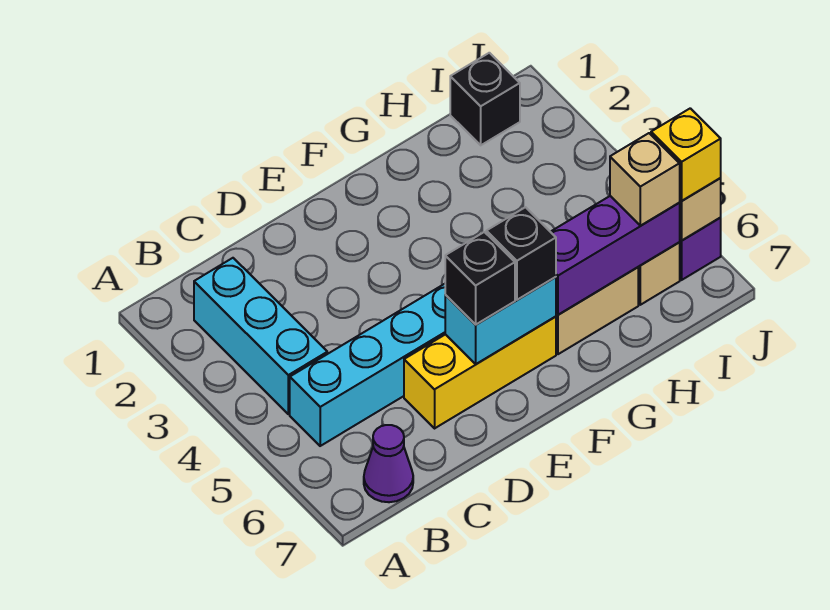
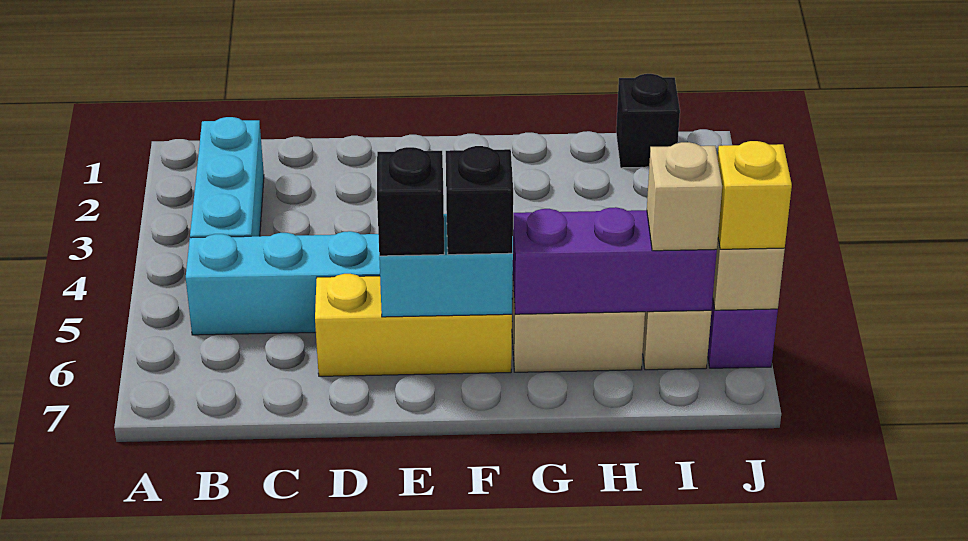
purple cone B7 level 1 -> none

